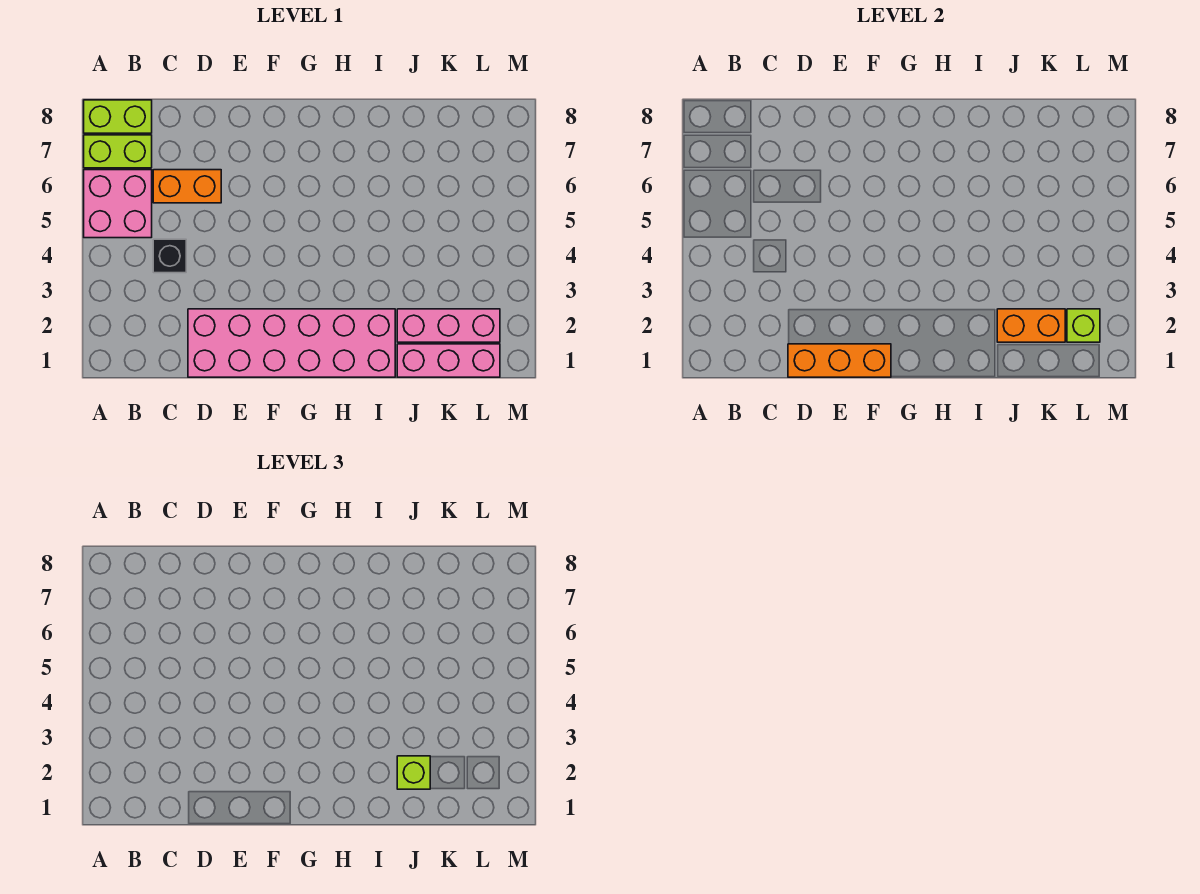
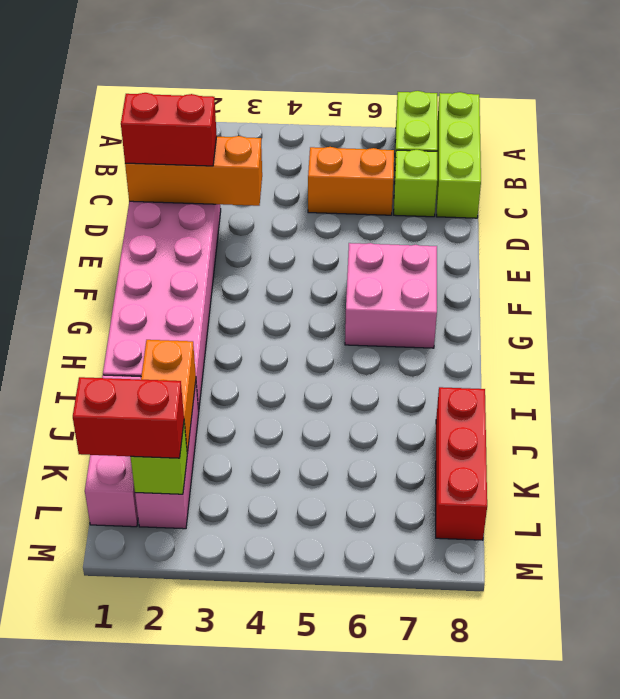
pink brick A5:B6 level 1 -> pink brick F6:G7 level 1
lime brick A8:B8 level 1 -> lime brick A8:C8 level 1
black brick C4 level 1 -> none
orange brick C6:D6 level 1 -> orange brick C5:C6 level 1
orange brick D1:F1 level 2 -> orange brick D1:D3 level 2
none -> red brick D1:D2 level 3
lime brick J2 level 3 -> lime brick C7 level 1
none -> red brick J8:L8 level 1
none -> red brick L1:L2 level 3

